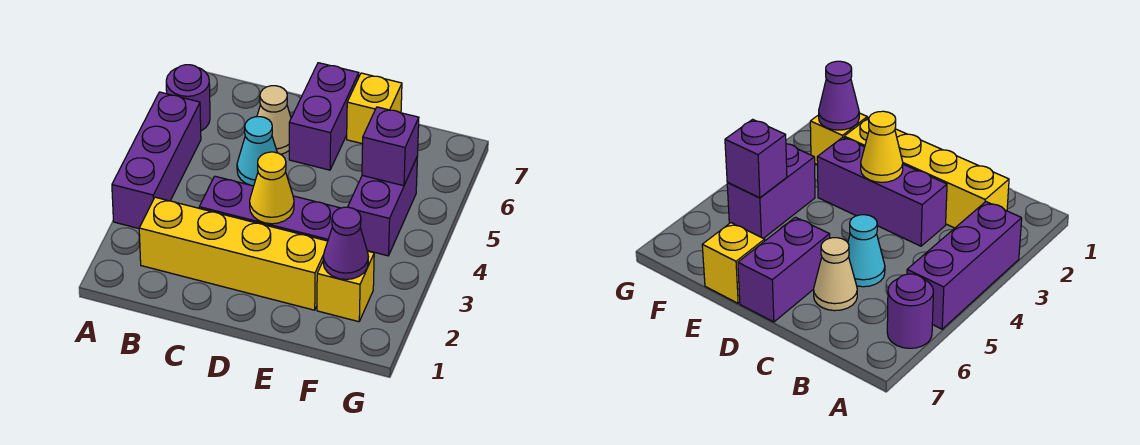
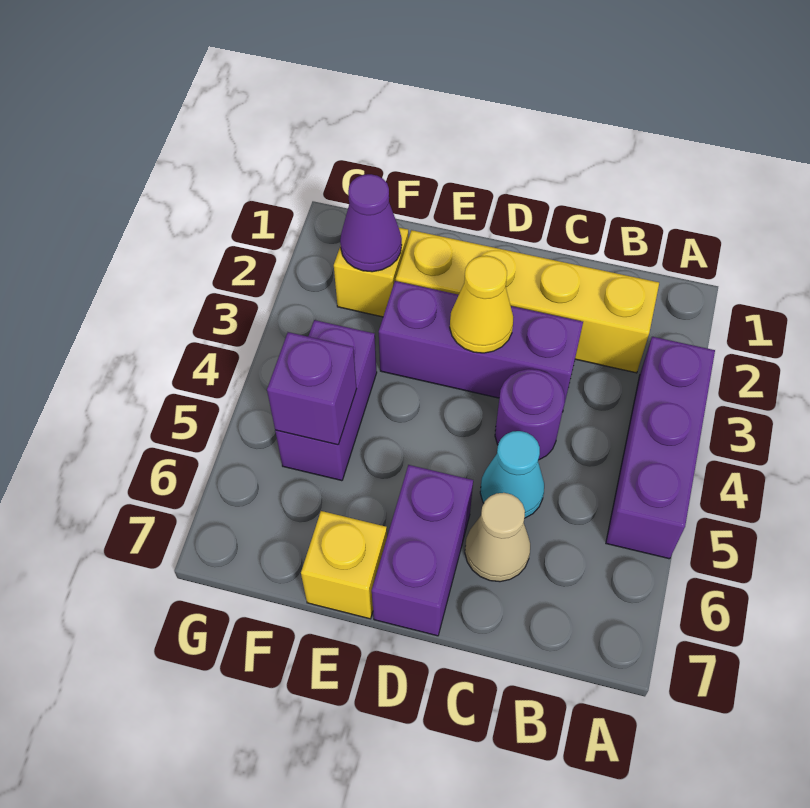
purple round brick A6 level 1 -> purple round brick C4 level 1

